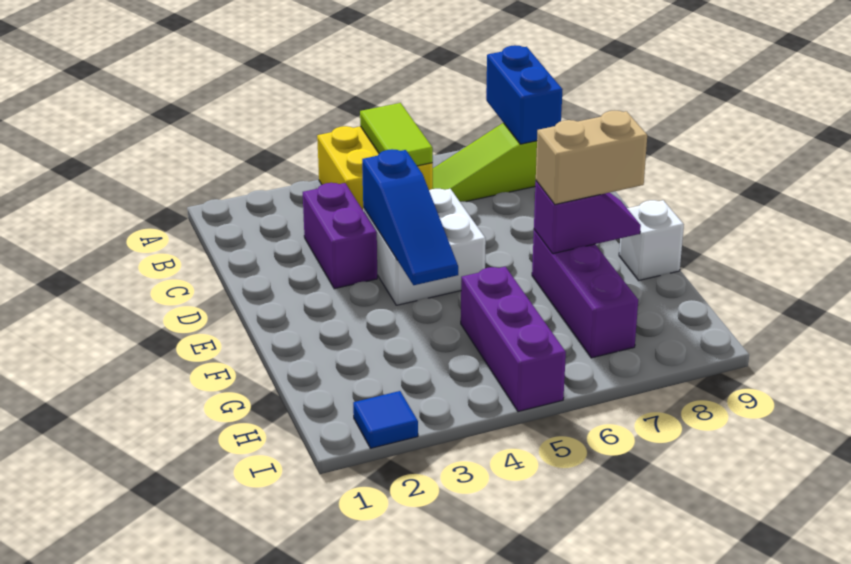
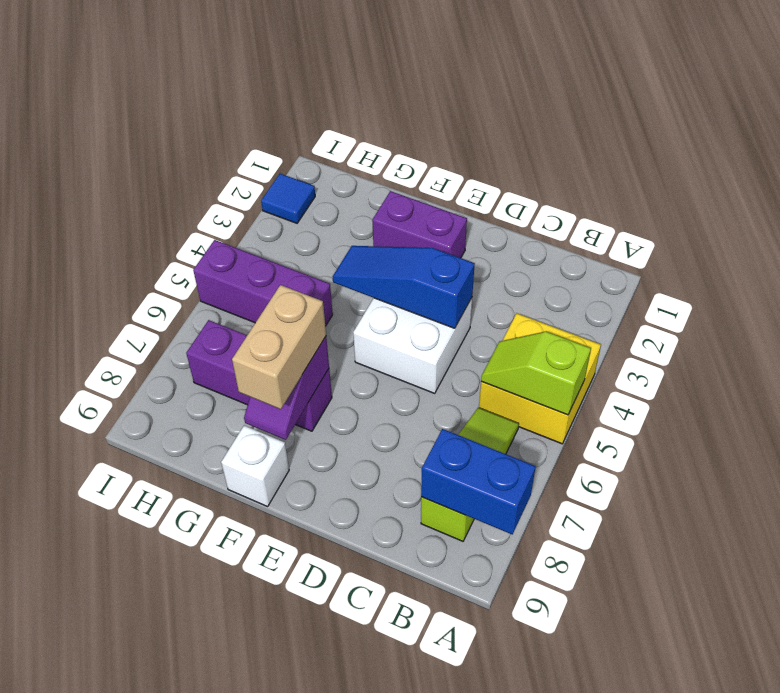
lime tile A5:B5 level 2 -> lime slope A5:B5 level 2 top A
purple brick C3:D3 level 1 -> purple brick E2:F2 level 1

